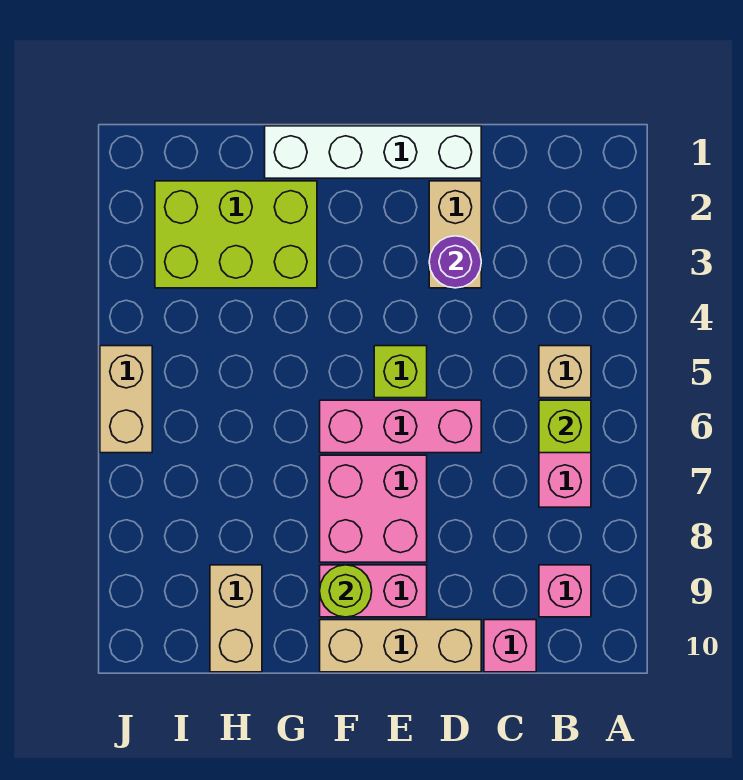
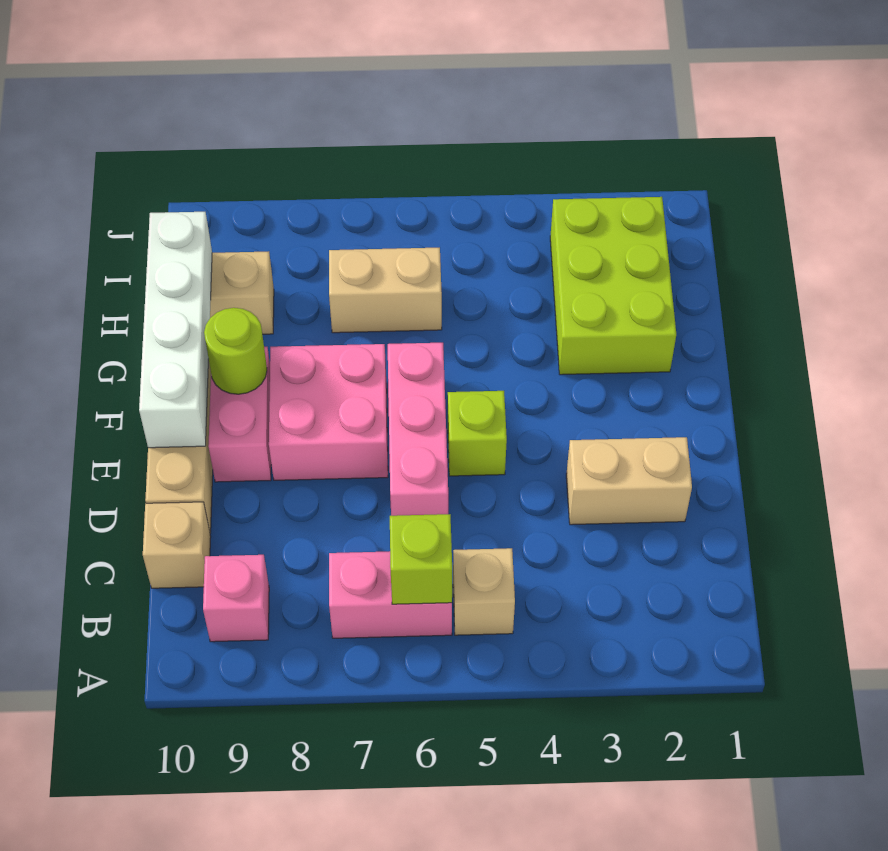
pink brick C10 level 1 -> tan brick C10 level 1
white brick D1:G1 level 1 -> white brick E10:H10 level 2
purple round brick D3 level 2 -> none
tan brick J5:J6 level 1 -> tan brick H6:H7 level 1

